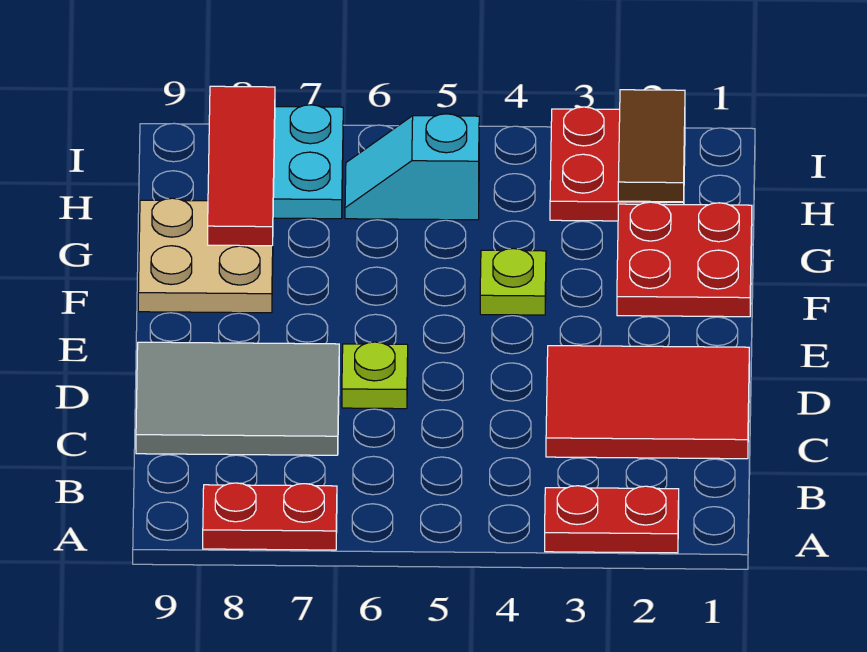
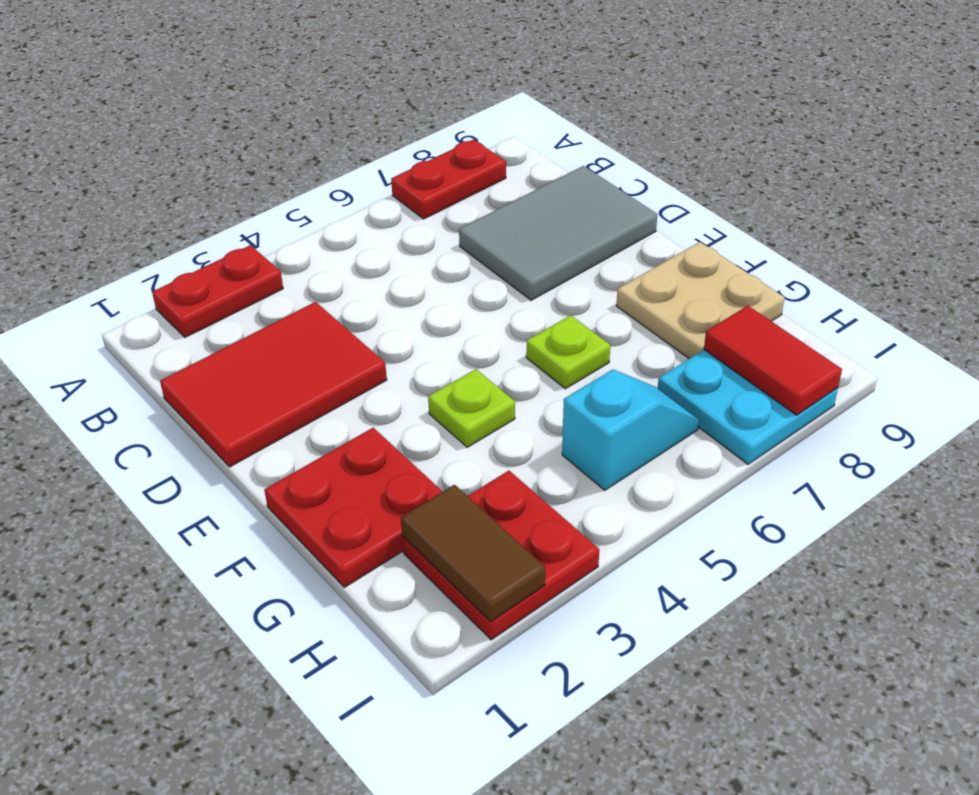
lime plate D6 level 1 -> lime plate F6 level 1
red tile G8:I8 level 2 -> red tile H8:I8 level 2

